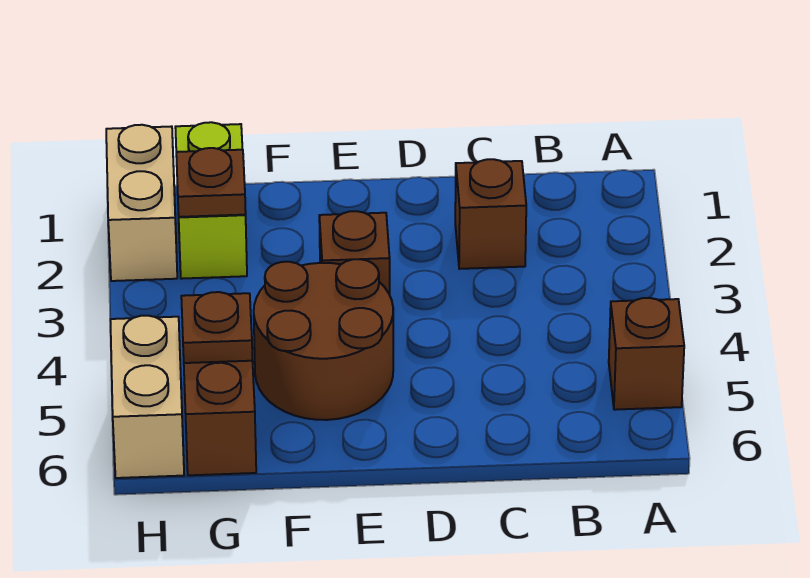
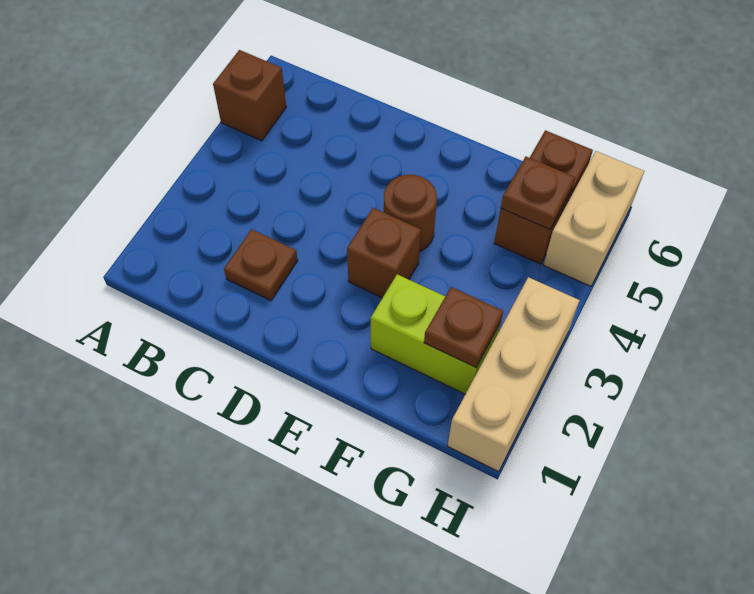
brown brick C2 level 1 -> brown plate C2 level 1
brown round brick E4:F5 level 1 -> brown round brick E4 level 1
lime brick G1:G2 level 1 -> lime brick F2:G2 level 1
tan brick H1:H2 level 1 -> tan brick H1:H3 level 1

